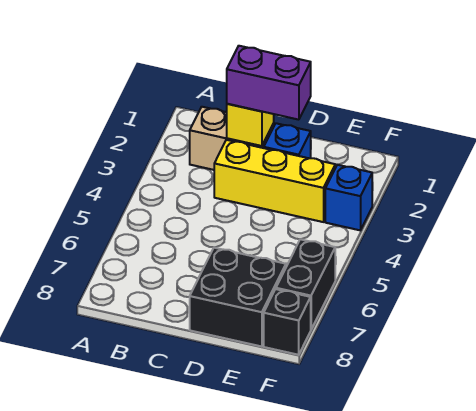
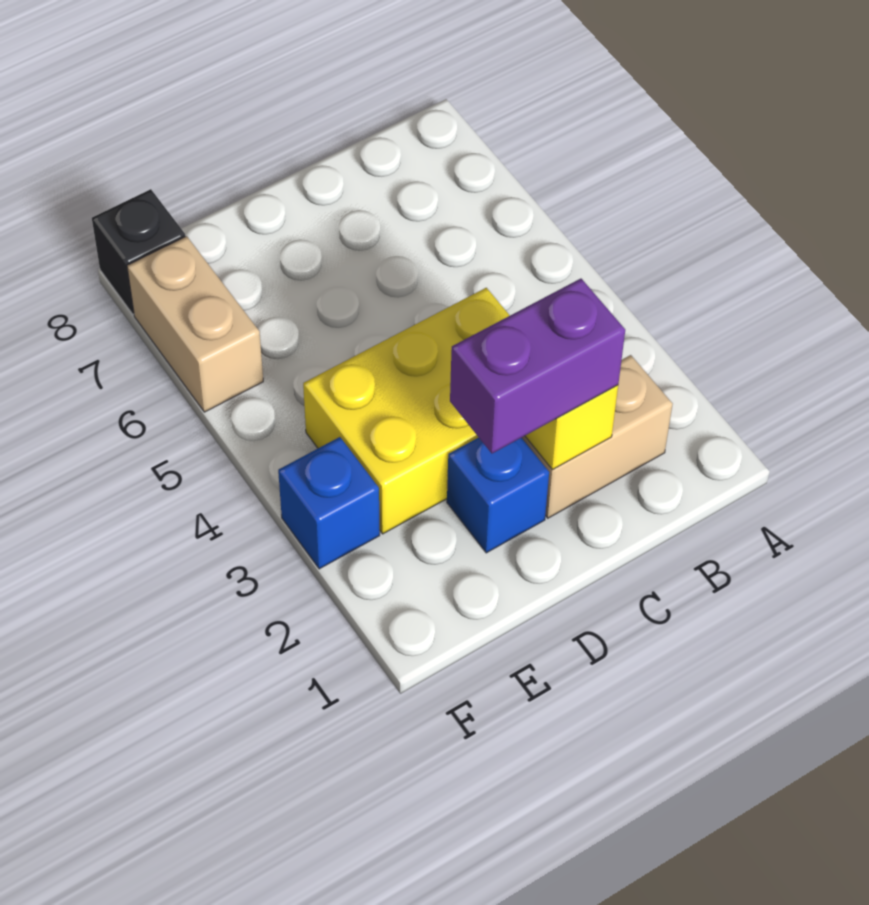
yellow brick C3:E3 level 1 -> yellow brick C3:E4 level 1
black brick D7:E8 level 1 -> none
black brick F6:F7 level 1 -> tan brick F6:F7 level 1

